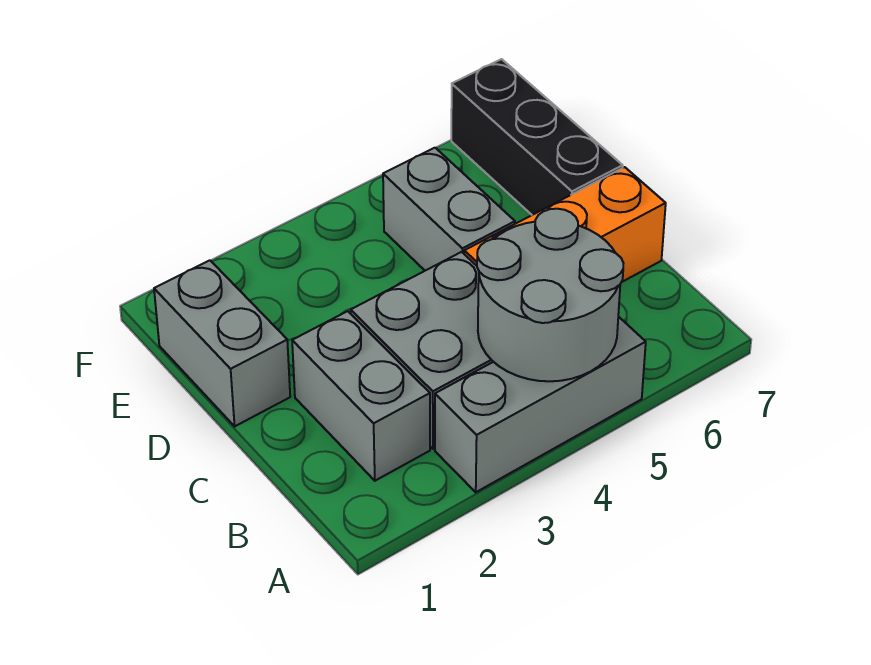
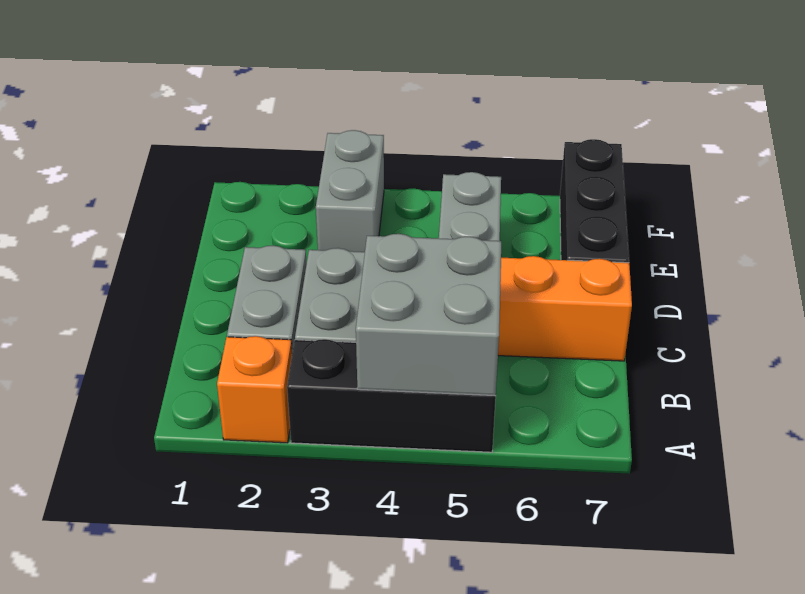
none -> orange brick A2 level 1
grey brick A3:A5 level 1 -> black brick A3:A5 level 1
grey round brick A4:B5 level 2 -> grey brick A4:B5 level 2
grey brick D1:E1 level 1 -> grey brick E3:F3 level 1

